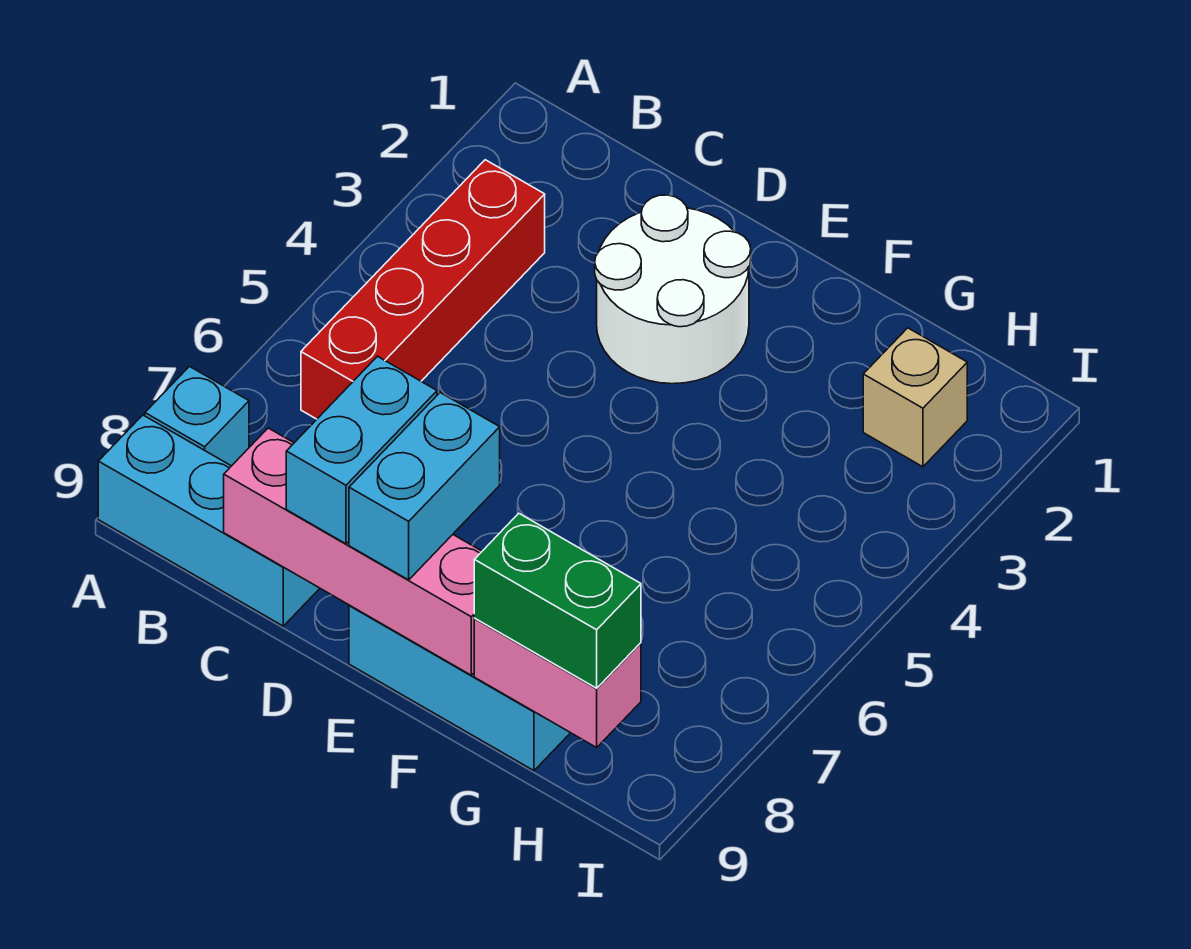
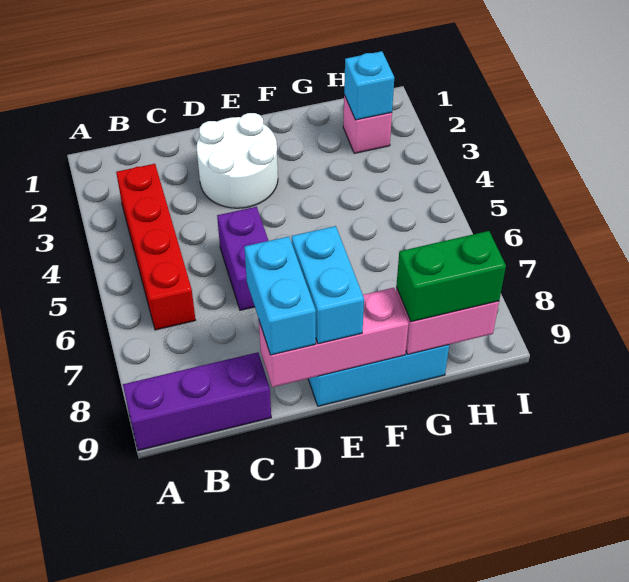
cyan brick A8 level 1 -> cyan brick H2 level 2
cyan brick A9:C9 level 1 -> purple brick A9:C9 level 1
pink brick C9:F9 level 2 -> pink brick D9:F9 level 2
none -> purple brick D5:D6 level 1
tan brick H2 level 1 -> pink brick H2 level 1

